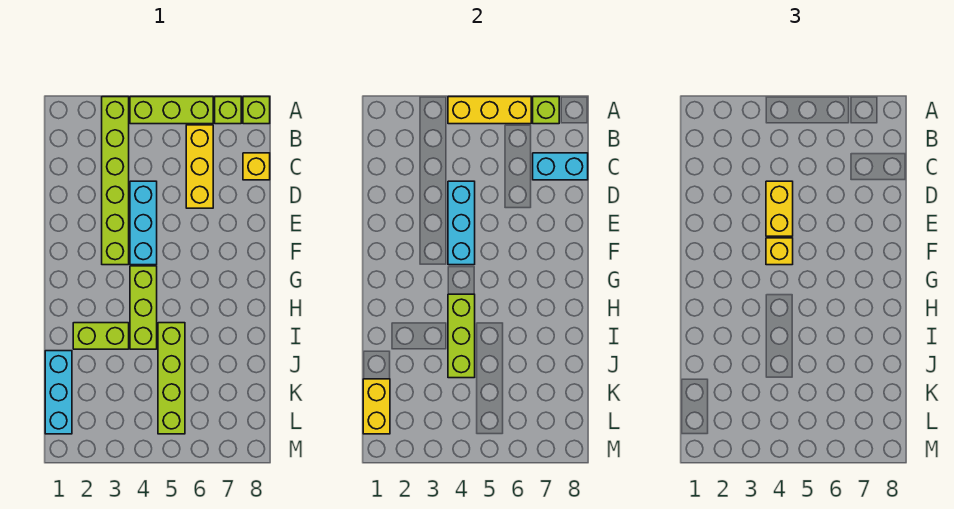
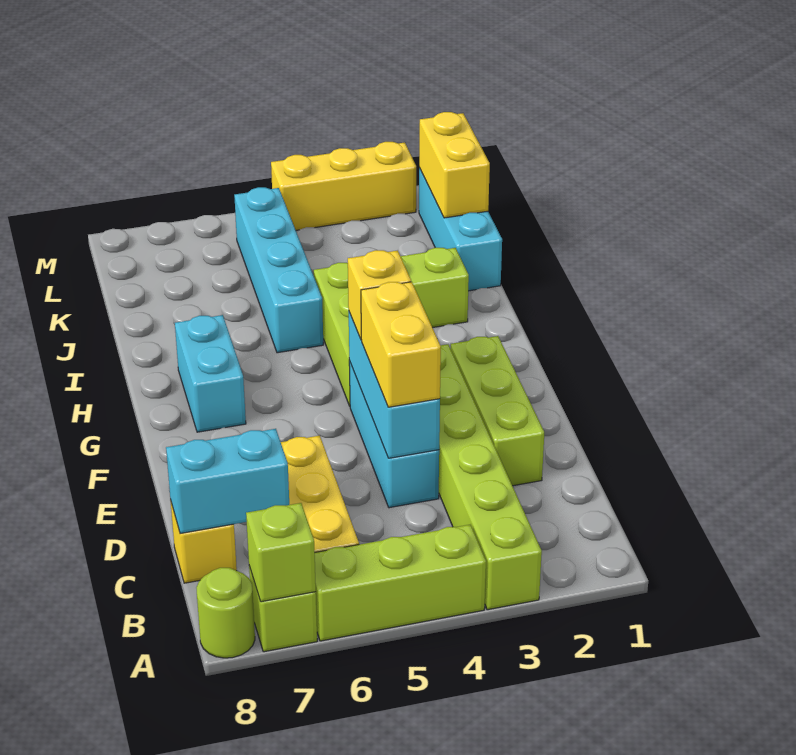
yellow brick A4:A6 level 2 -> yellow brick M2:M4 level 1
lime brick A8 level 1 -> lime round brick A8 level 1
none -> cyan brick G7:H7 level 1
lime brick H4:J4 level 2 -> lime brick D2:F2 level 1
lime brick I5:L5 level 1 -> cyan brick I5:L5 level 1

